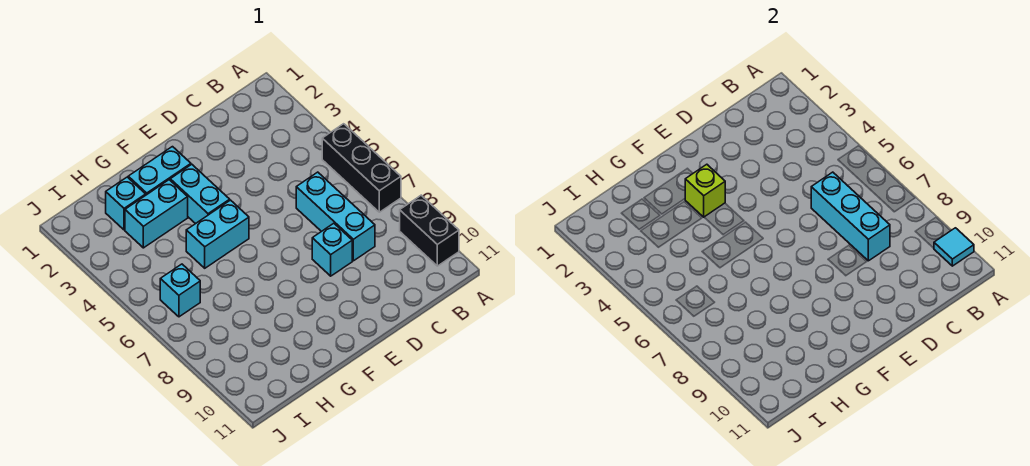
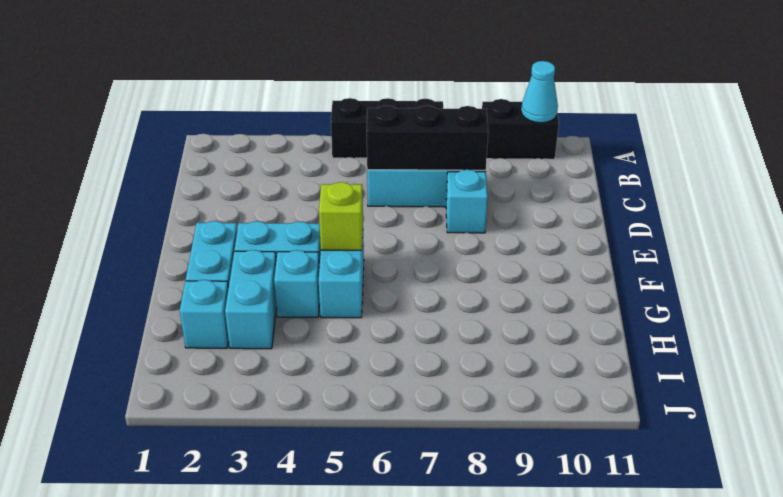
cyan tile A10 level 2 -> cyan cone A10 level 2
cyan brick C6:C8 level 2 -> black brick C6:C8 level 2
lime brick F3 level 2 -> lime brick F5 level 2
cyan brick I6 level 1 -> cyan brick G4 level 1

